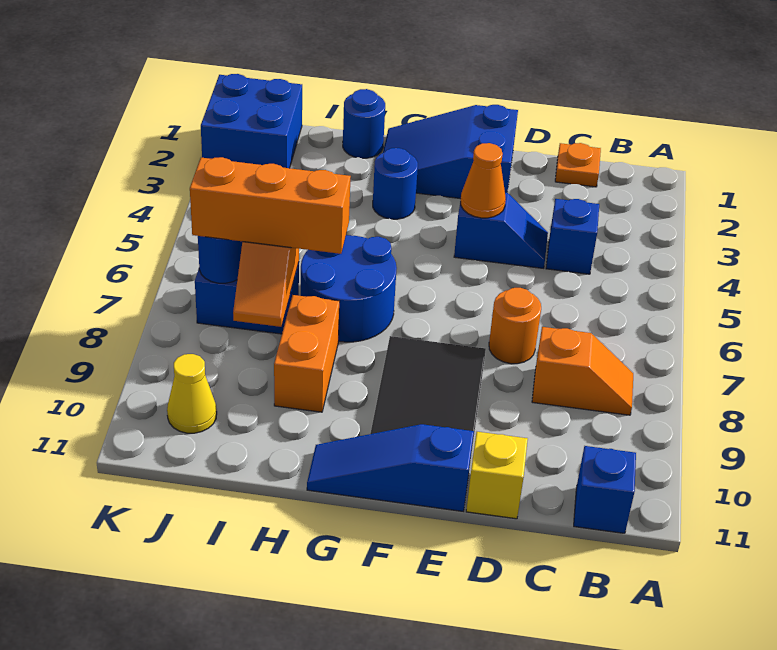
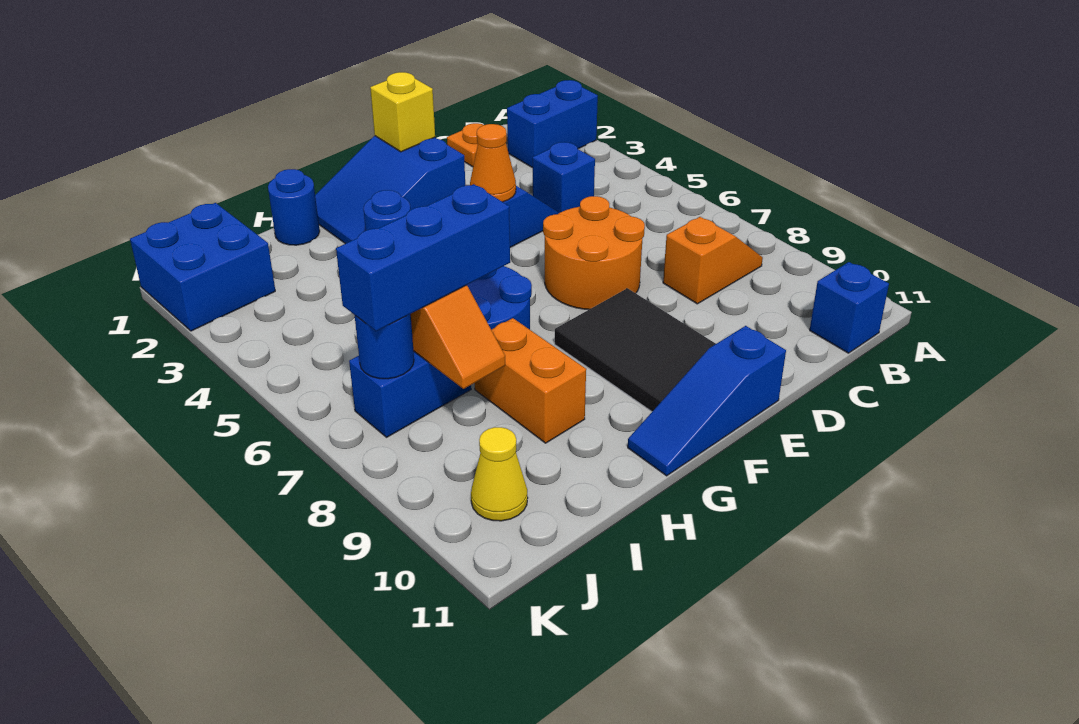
none -> blue brick A2:B2 level 1
orange round brick D7 level 1 -> orange round brick D6:E7 level 1
yellow brick D11 level 1 -> yellow brick E1 level 2
orange brick H7:J7 level 3 -> blue brick H7:J7 level 3

